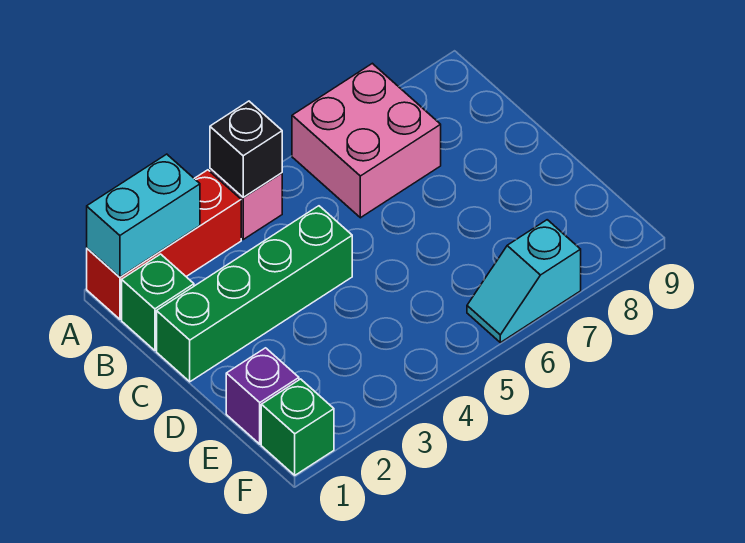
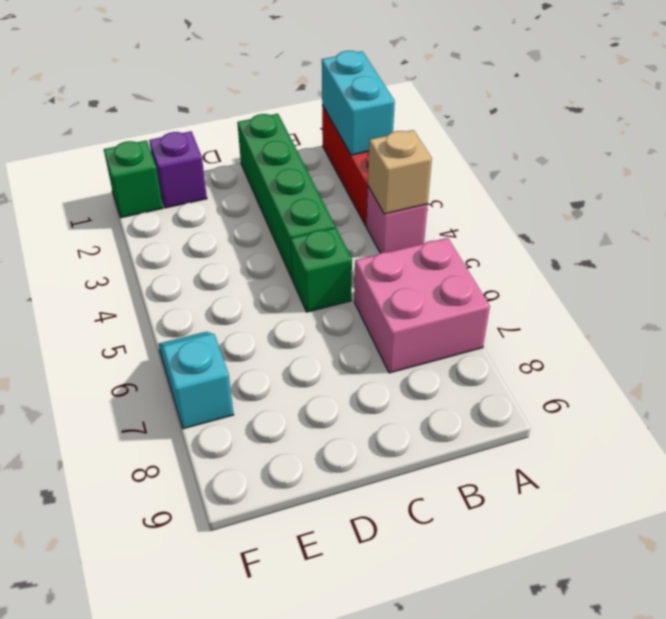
black brick A4 level 2 -> tan brick A4 level 2
green brick B1 level 1 -> green brick C5 level 1

